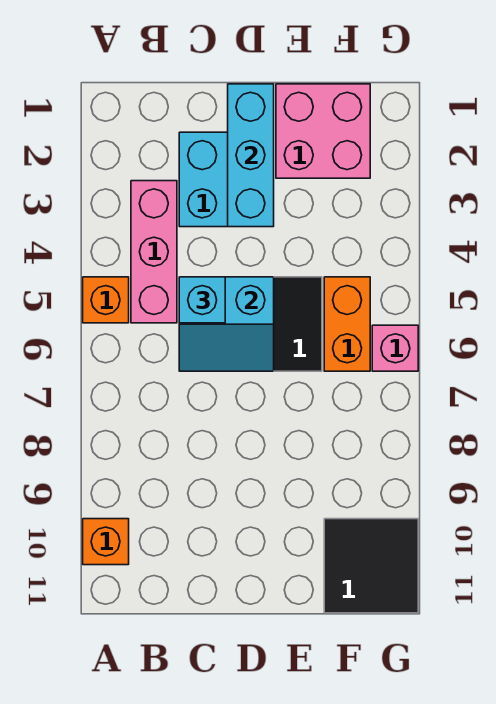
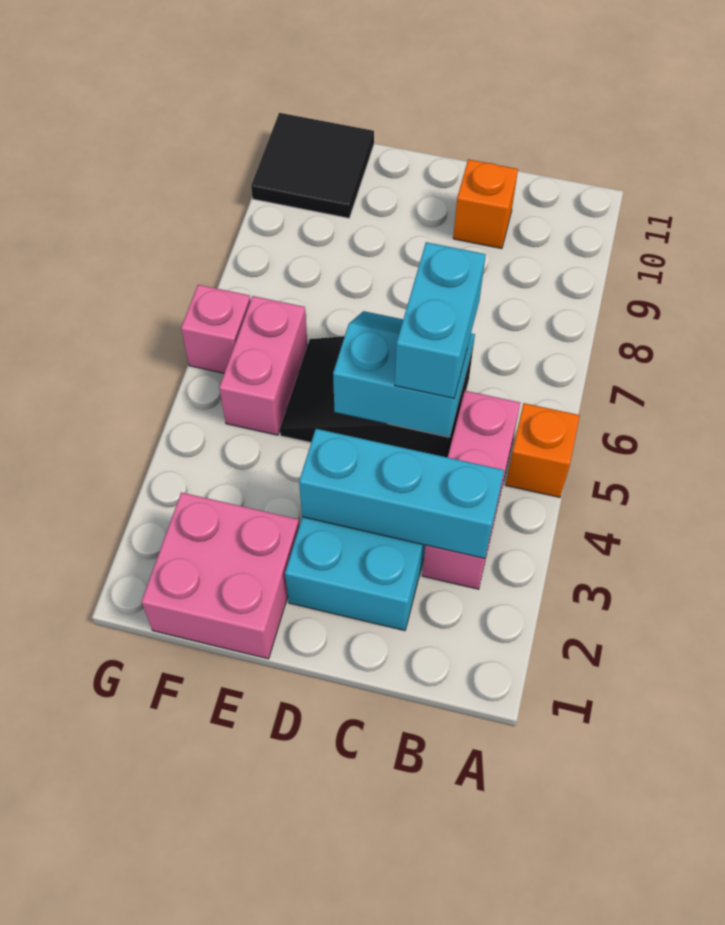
orange brick A10 level 1 -> orange brick C10 level 1
cyan brick C5 level 3 -> cyan brick C5:C6 level 3
cyan brick D1:D3 level 2 -> cyan brick B3:D3 level 2
orange brick F5:F6 level 1 -> pink brick F5:F6 level 1

